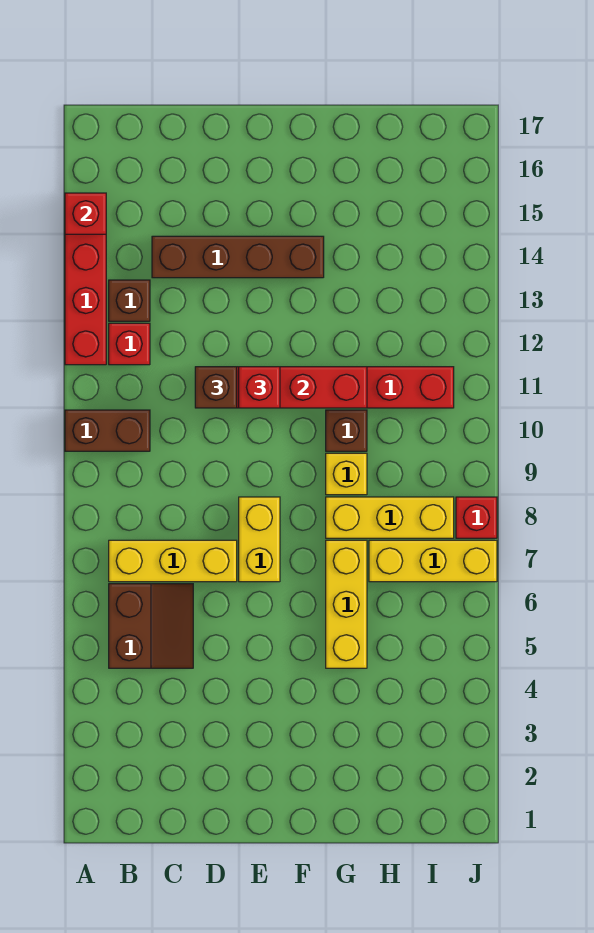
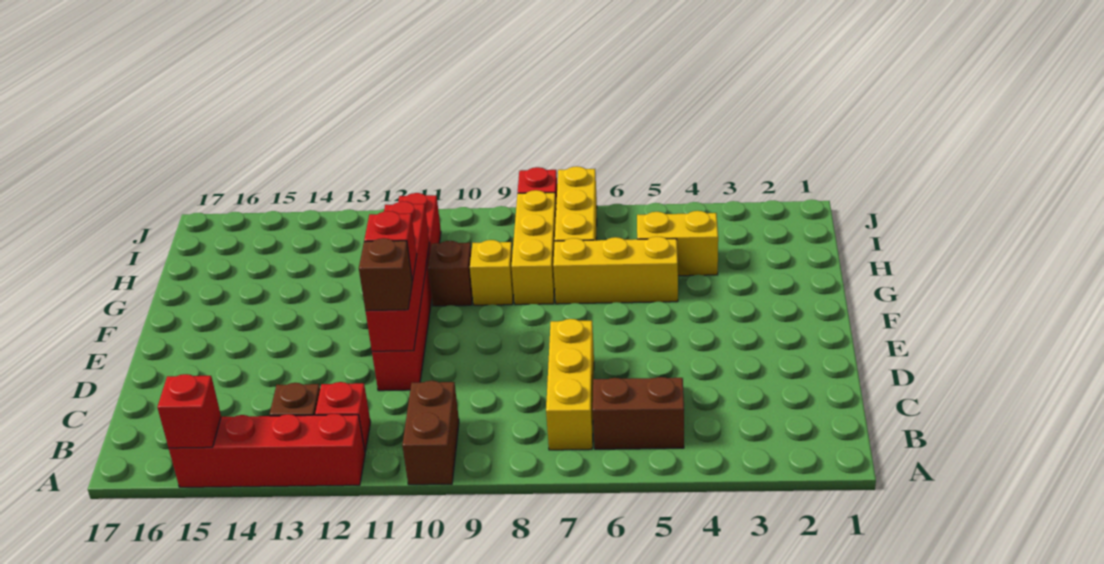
brown brick C14:F14 level 1 -> none
yellow brick E7:E8 level 1 -> yellow brick H4:H5 level 1

